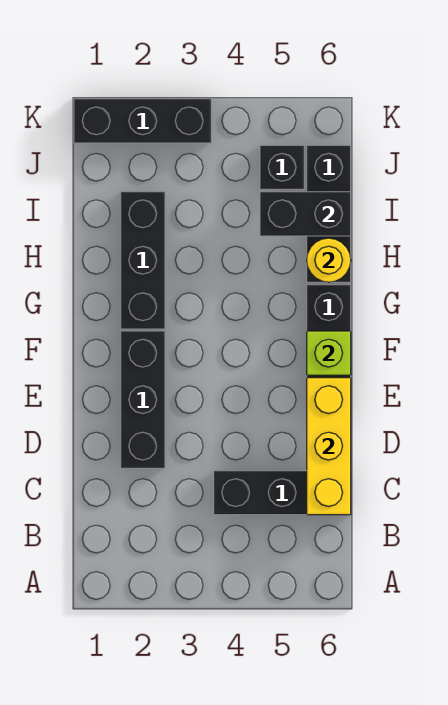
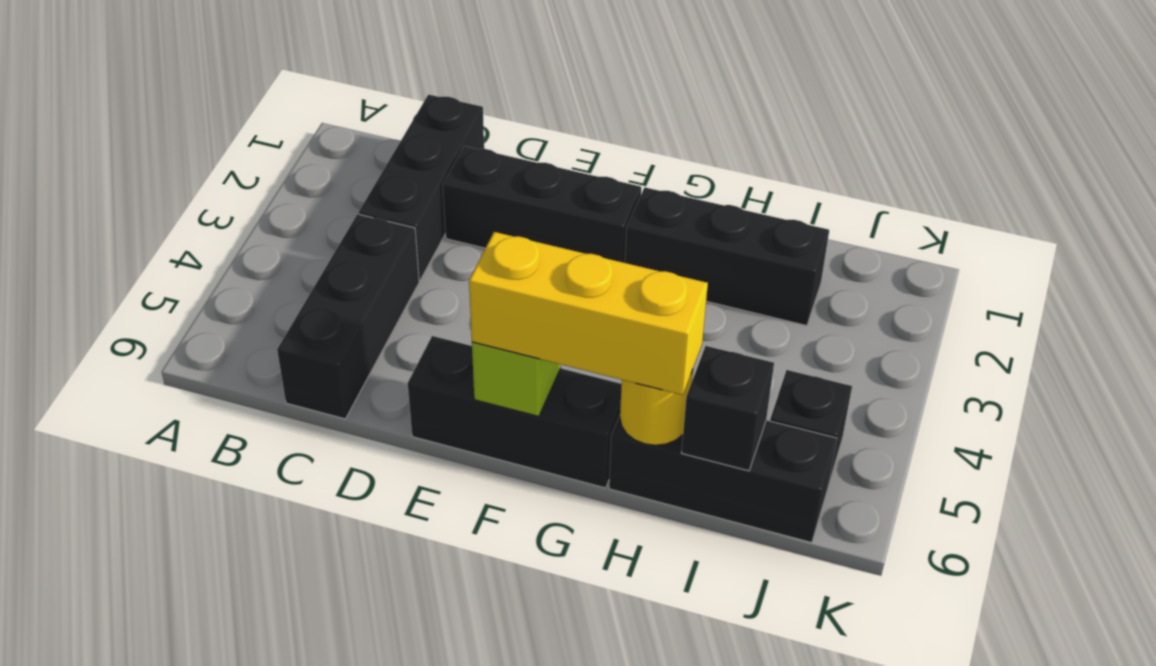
yellow brick C6:E6 level 2 -> yellow brick F6:H6 level 3
black brick I5:I6 level 2 -> black brick I6 level 2
black brick K1:K3 level 1 -> black brick C1:C3 level 1

